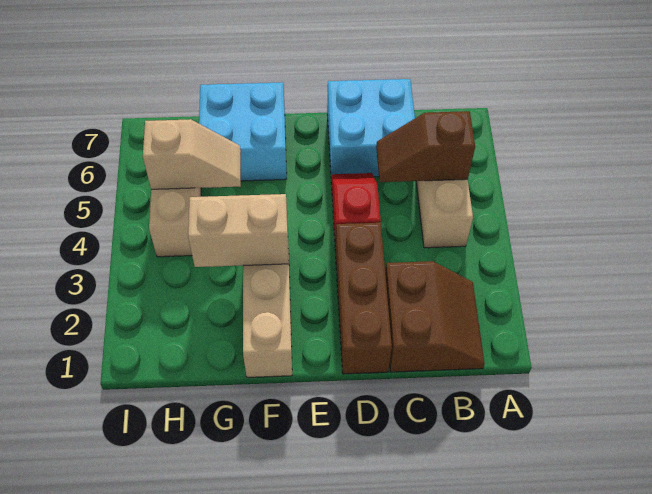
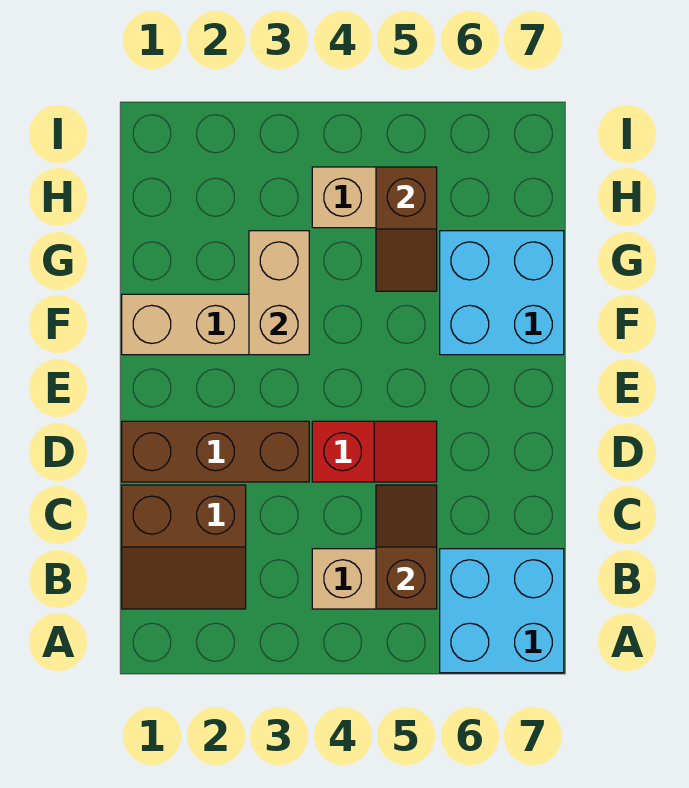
cyan brick C6:D7 level 1 -> cyan brick A6:B7 level 1
tan slope G5:H5 level 2 top H -> brown slope G5:H5 level 2 top H

